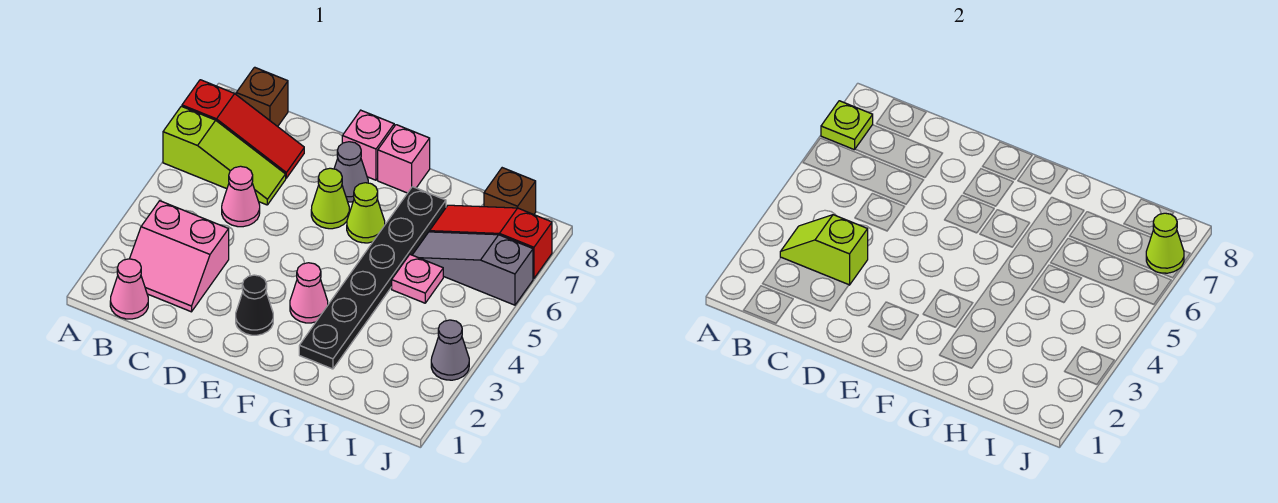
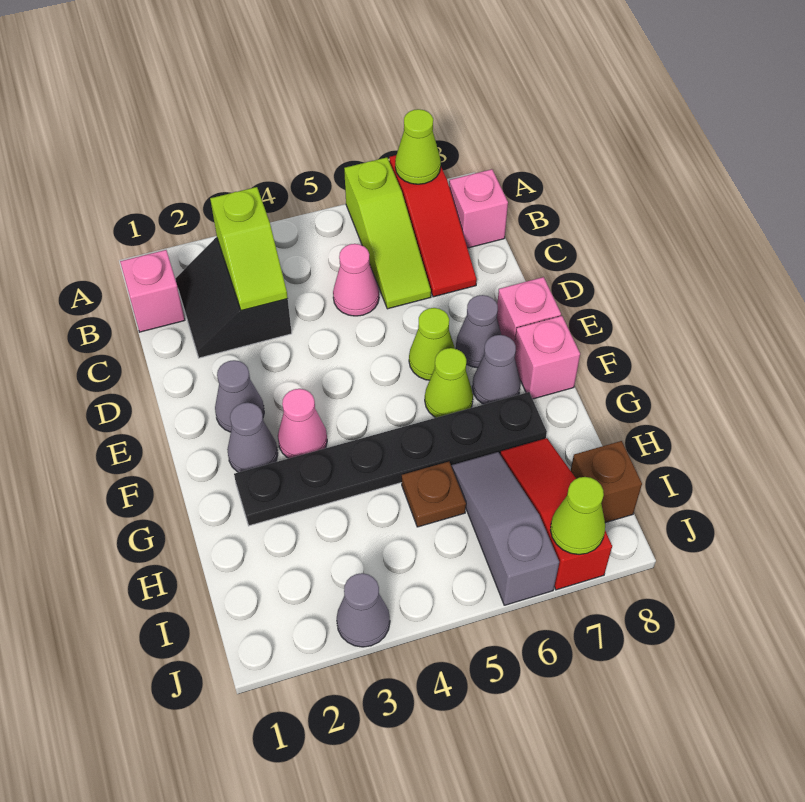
lime plate A7 level 2 -> lime cone A7 level 2
pink cone B1 level 1 -> pink brick B1 level 1
pink slope B2:C3 level 1 top 3 -> black slope B2:C3 level 1 top 3
lime slope B3:C3 level 2 top C -> lime slope B3:C3 level 2 top B
brown brick B8 level 1 -> pink brick B8 level 1
black cone E2 level 1 -> grey cone E2 level 1
none -> grey cone F2 level 1
none -> grey cone F7 level 1
pink plate H5 level 1 -> brown plate H5 level 1

